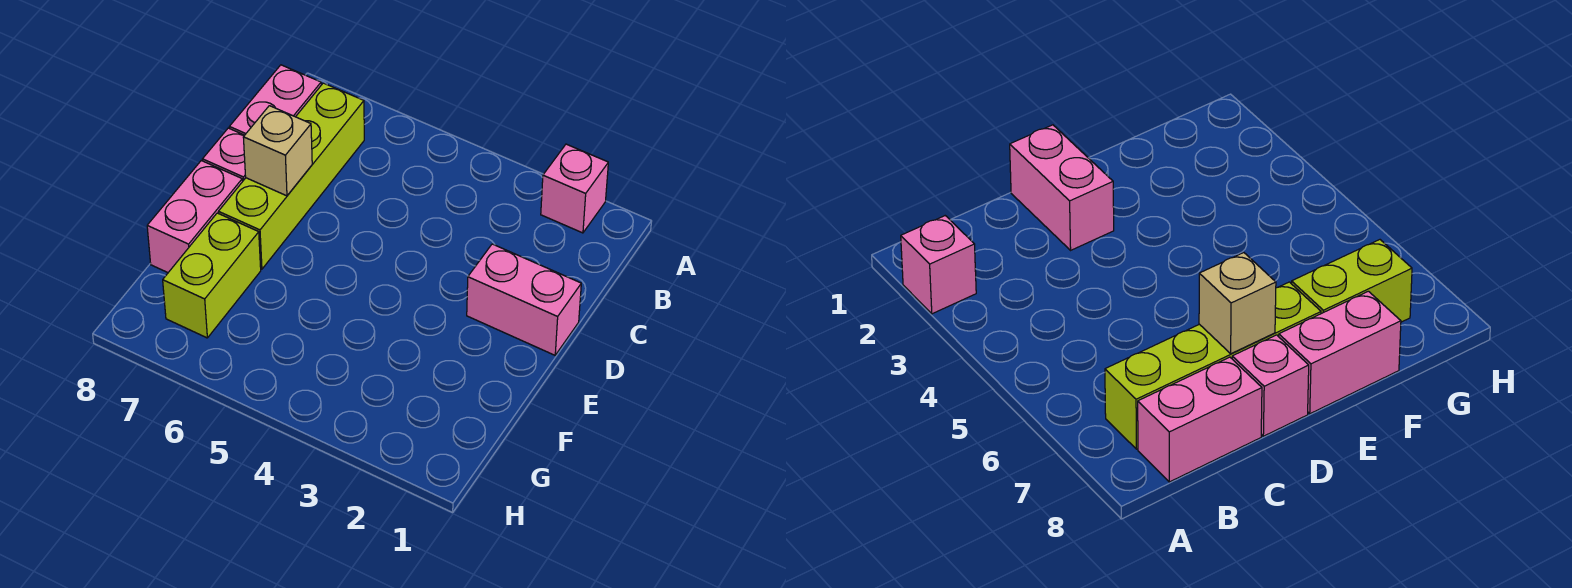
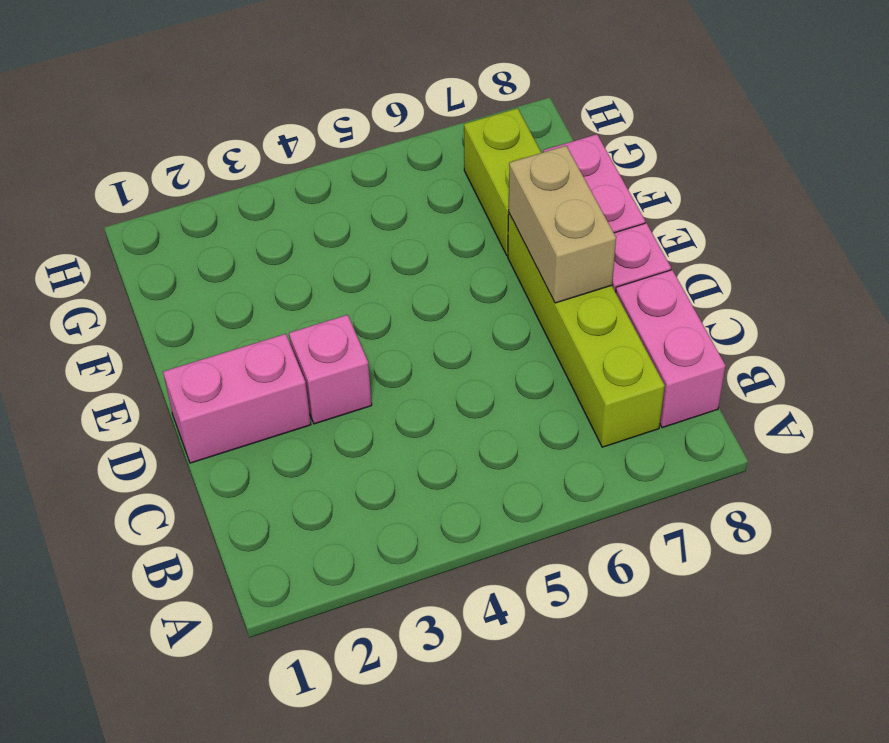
pink brick A2 level 1 -> pink brick D3 level 1
tan brick D7 level 2 -> tan brick D7:E7 level 2

